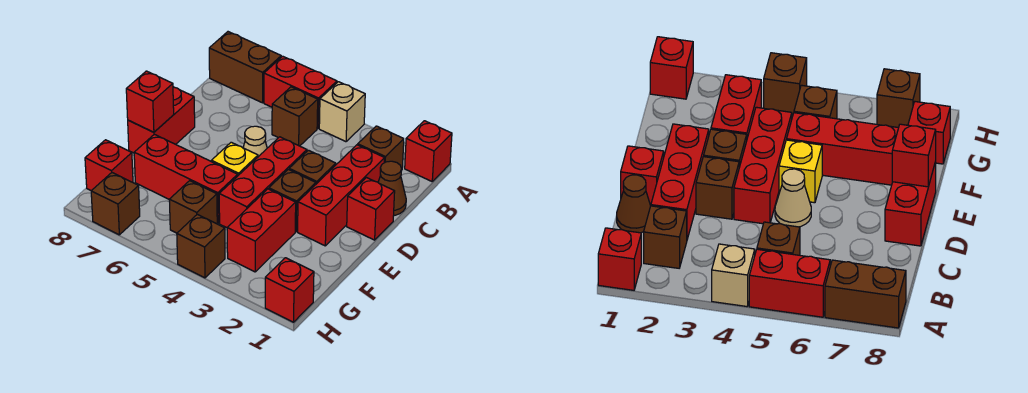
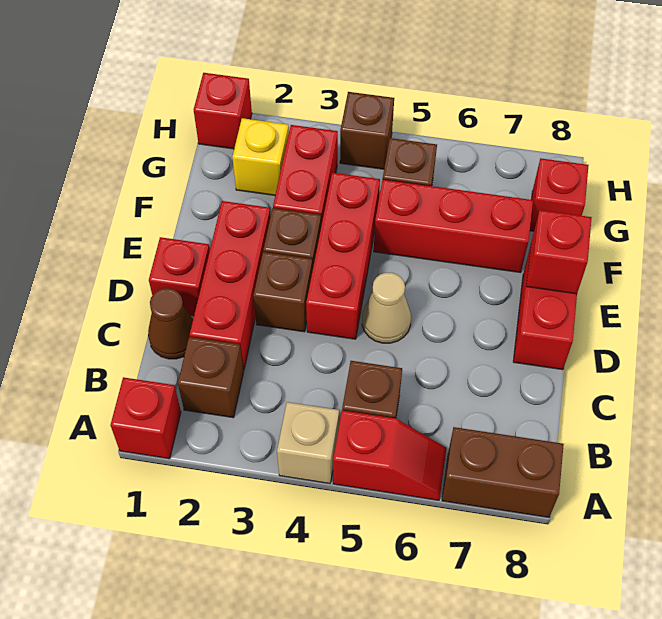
red brick A5:A6 level 1 -> red slope A5:A6 level 1 top 5
yellow brick E5 level 1 -> yellow brick G2 level 1
brown brick H7 level 1 -> none

